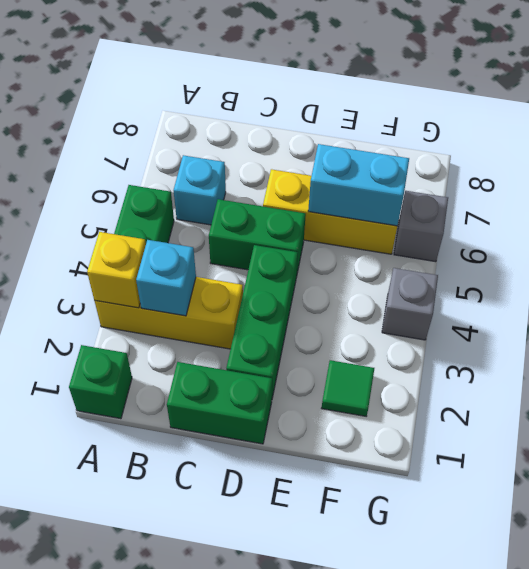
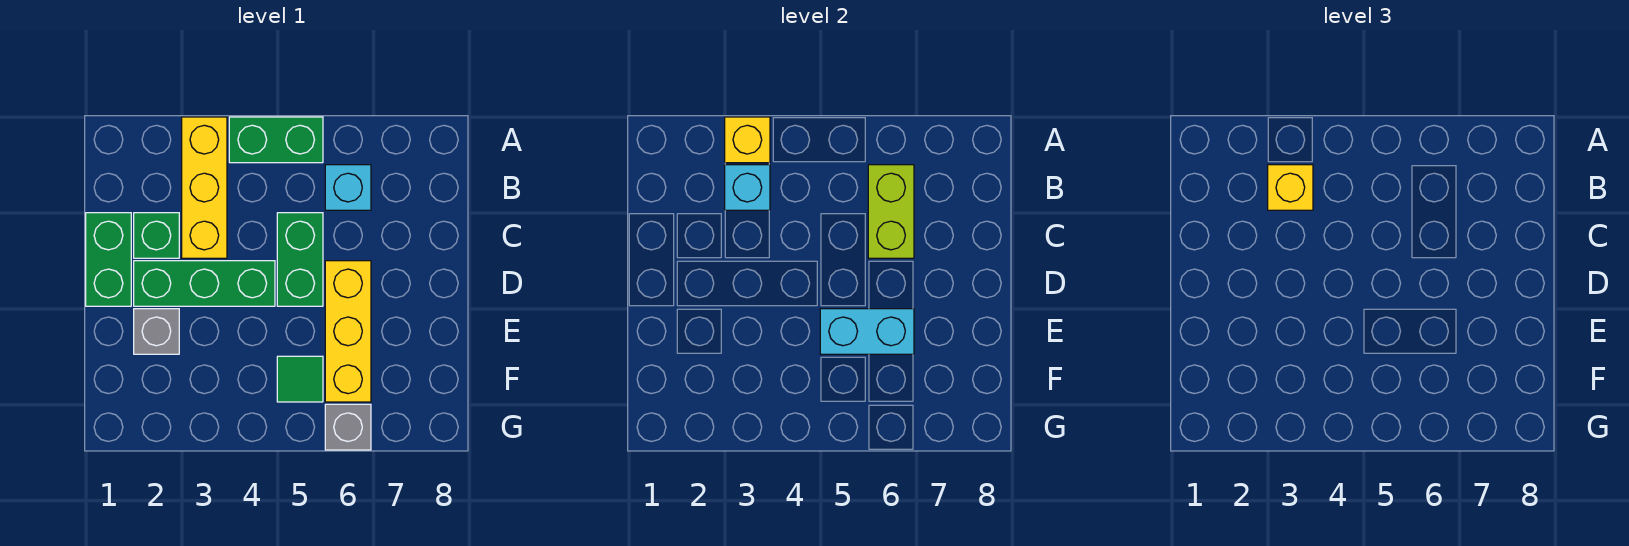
green brick A1 level 1 -> green brick C2 level 1
none -> yellow brick B3 level 3
none -> lime brick B6:C6 level 2
cyan brick E6:F6 level 2 -> cyan brick E5:E6 level 2
green tile F2 level 1 -> green tile F5 level 1
grey brick G4 level 1 -> grey brick E2 level 1

